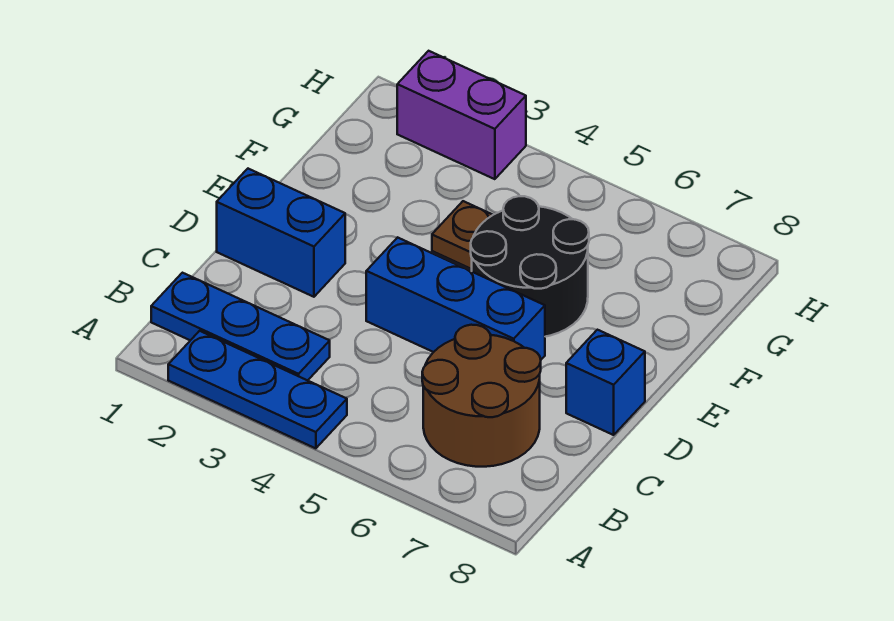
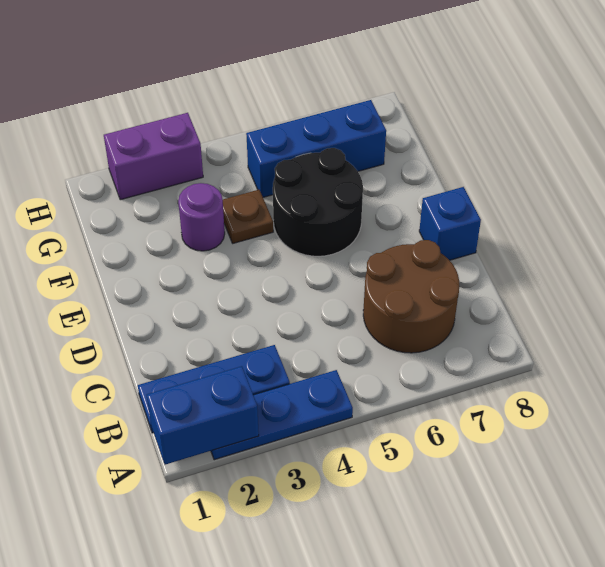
blue brick D1:D2 level 1 -> blue brick A1:A2 level 2
blue brick D4:D6 level 1 -> blue brick G5:G7 level 1
none -> purple round brick F3 level 1

